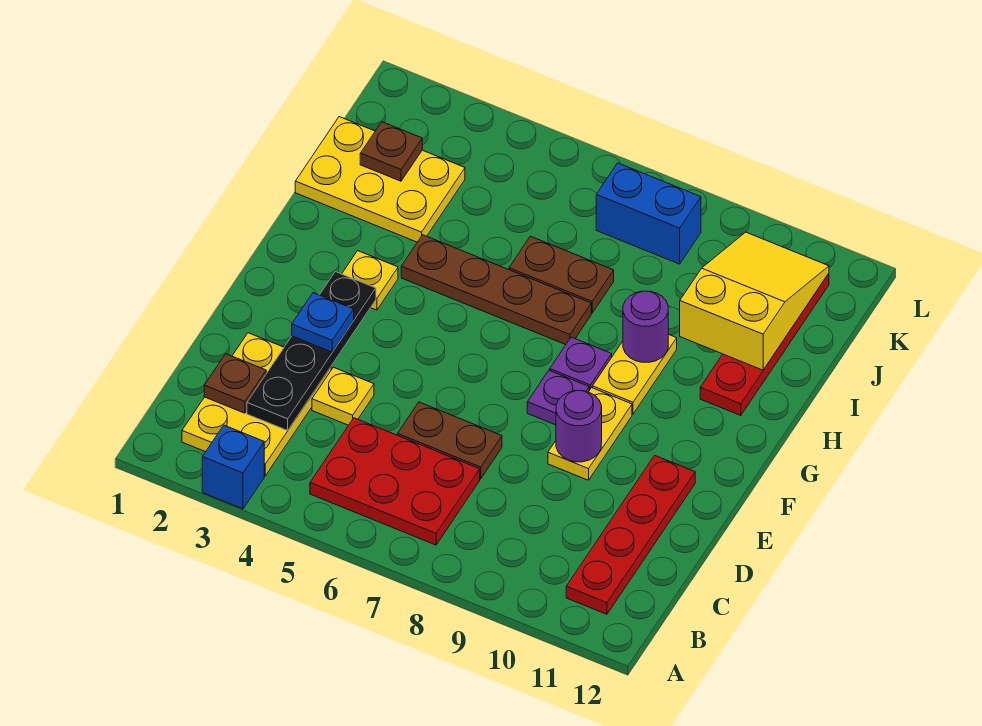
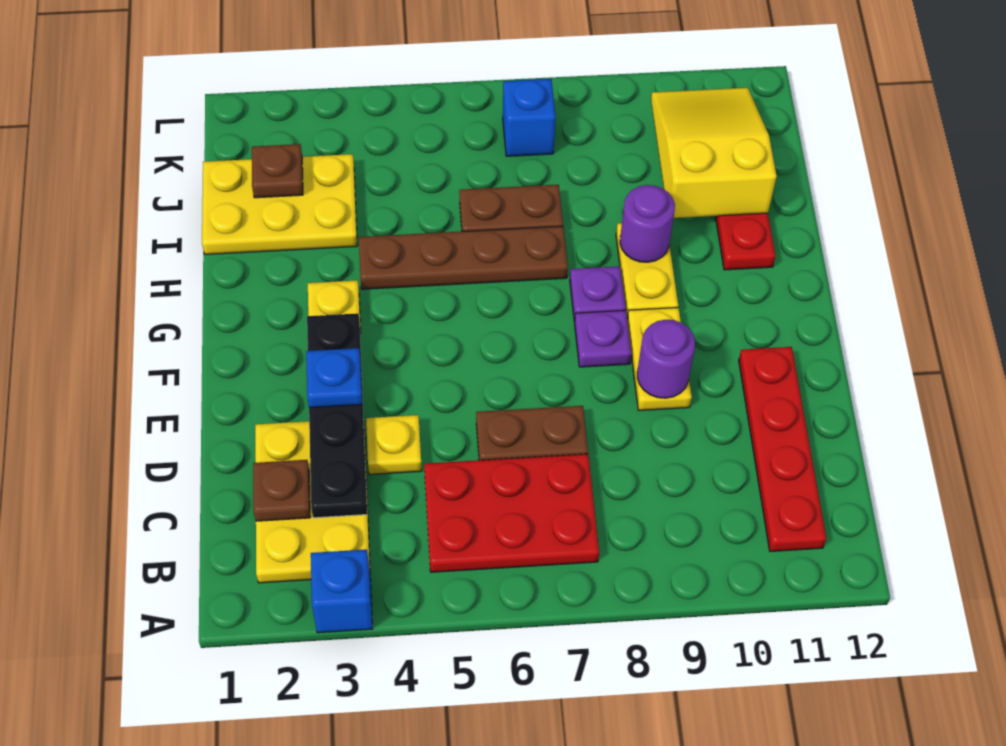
blue brick K7:K8 level 1 -> blue brick K7 level 1

